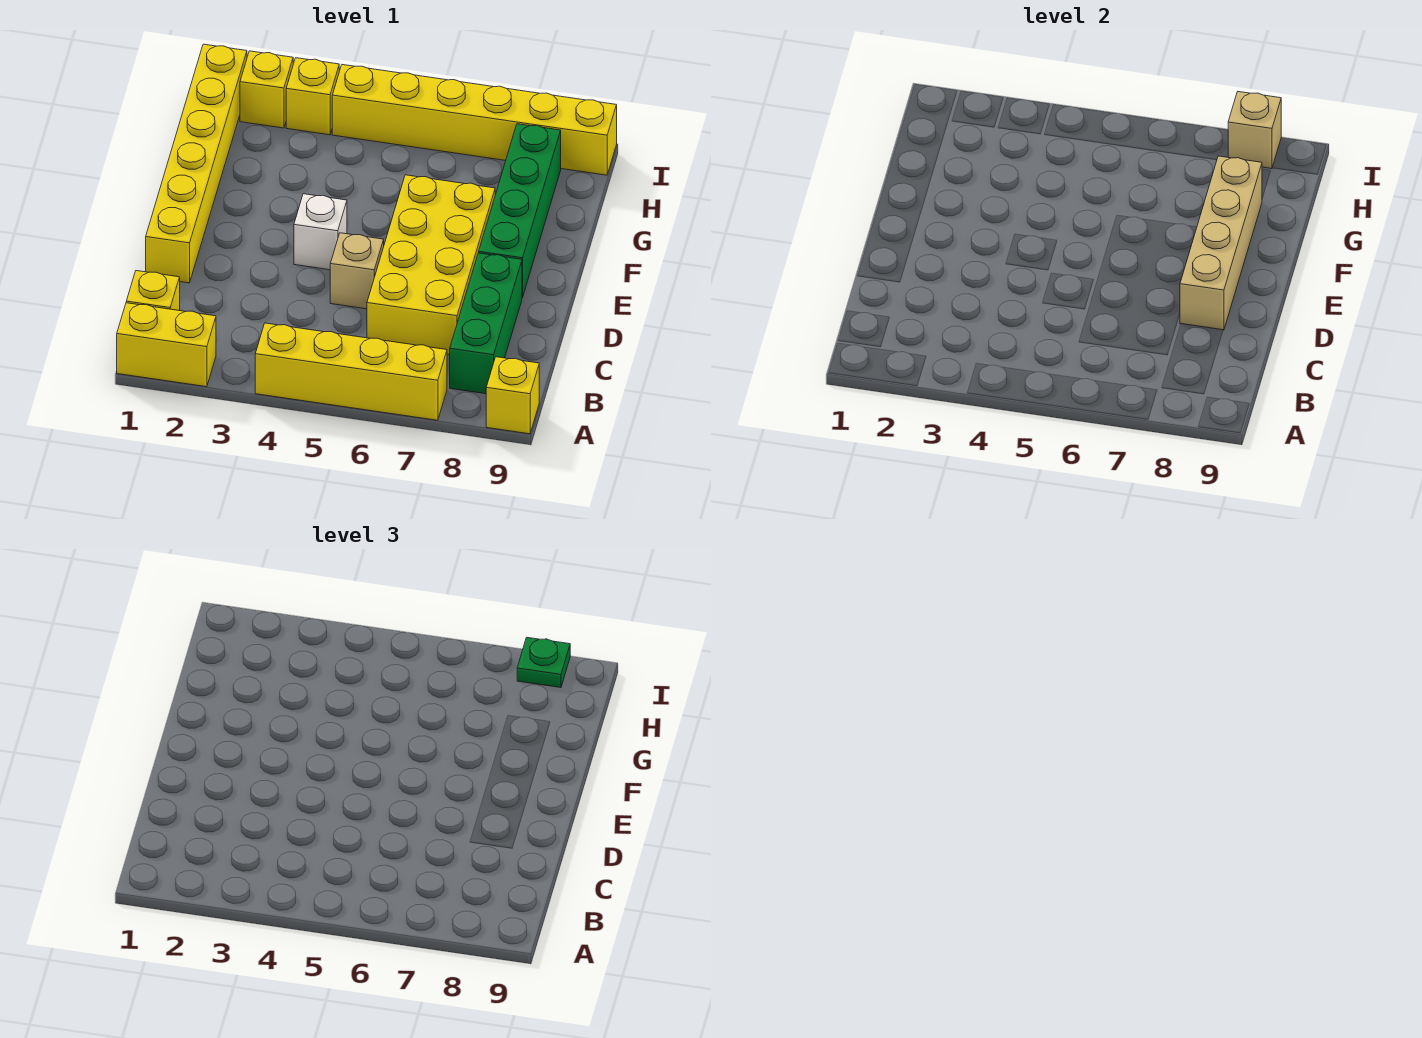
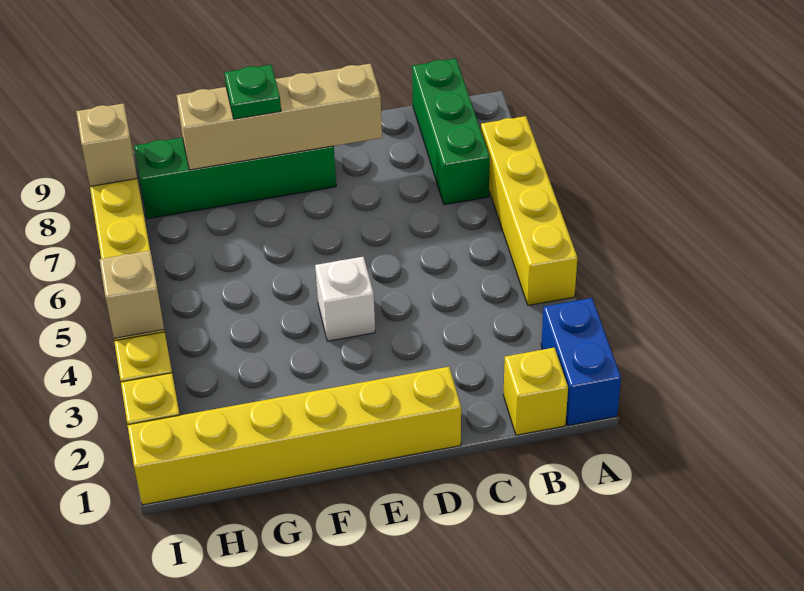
yellow brick A1:A2 level 1 -> blue brick A1:A2 level 1
yellow brick A9 level 1 -> none
green brick B8:D8 level 1 -> green brick B7:B9 level 1
yellow brick C6:F7 level 1 -> none
tan brick D5 level 1 -> tan brick I4 level 2
green plate I8 level 3 -> green plate F8 level 3

